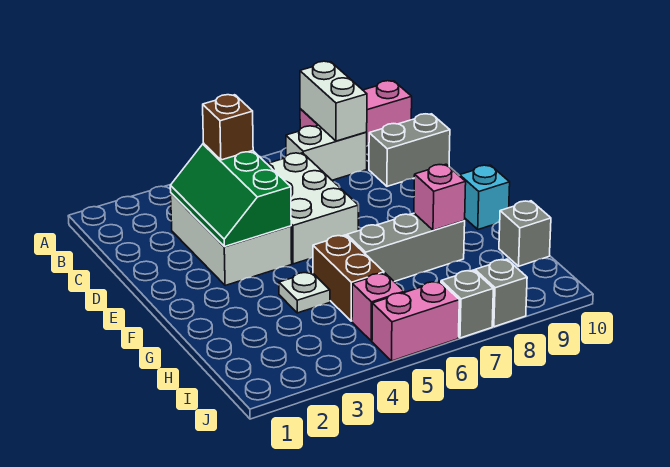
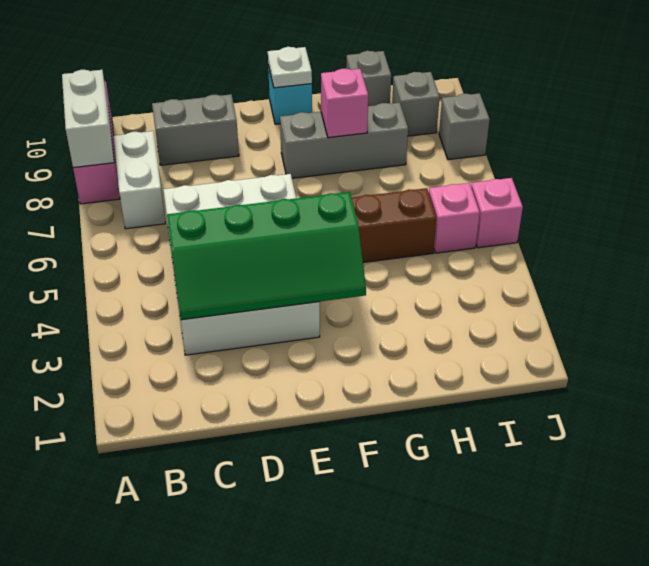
white brick A8:B8 level 2 -> white brick A8:A9 level 2
green slope C3:E4 level 2 top 4 -> green slope C3:F4 level 2 top 4
brown brick C4 level 3 -> none
grey brick C9:C10 level 1 -> grey brick C9:D9 level 1
white plate G4 level 1 -> white plate F10 level 2
grey brick G6:G8 level 1 -> grey brick F8:H8 level 1
pink brick J5:J6 level 1 -> pink brick J5 level 1
grey brick J7 level 1 -> grey brick I9 level 1

